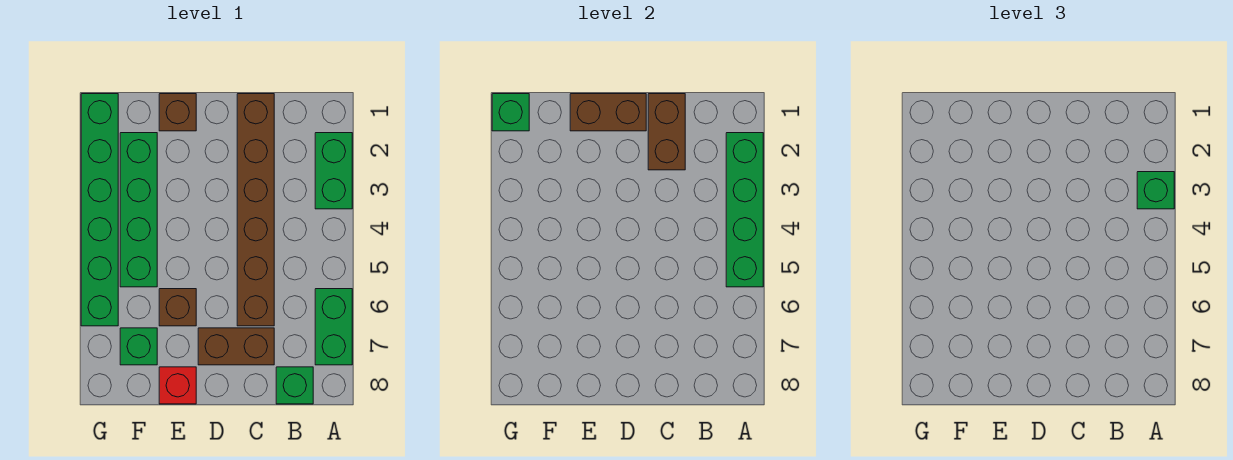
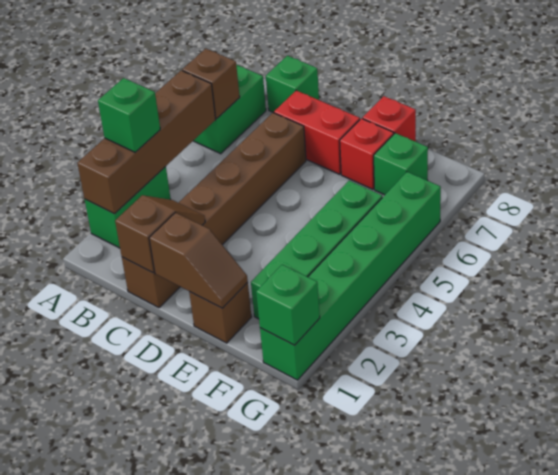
green brick A2:A5 level 2 -> brown brick A2:A5 level 2
brown brick C1:C2 level 2 -> brown slope C1:C2 level 2 top 1
brown brick C7:D7 level 1 -> red brick C7:D7 level 1
brown brick D1:E1 level 2 -> brown slope D1:E1 level 2 top D
brown brick E6 level 1 -> brown brick A6 level 2
none -> red brick E7 level 1

